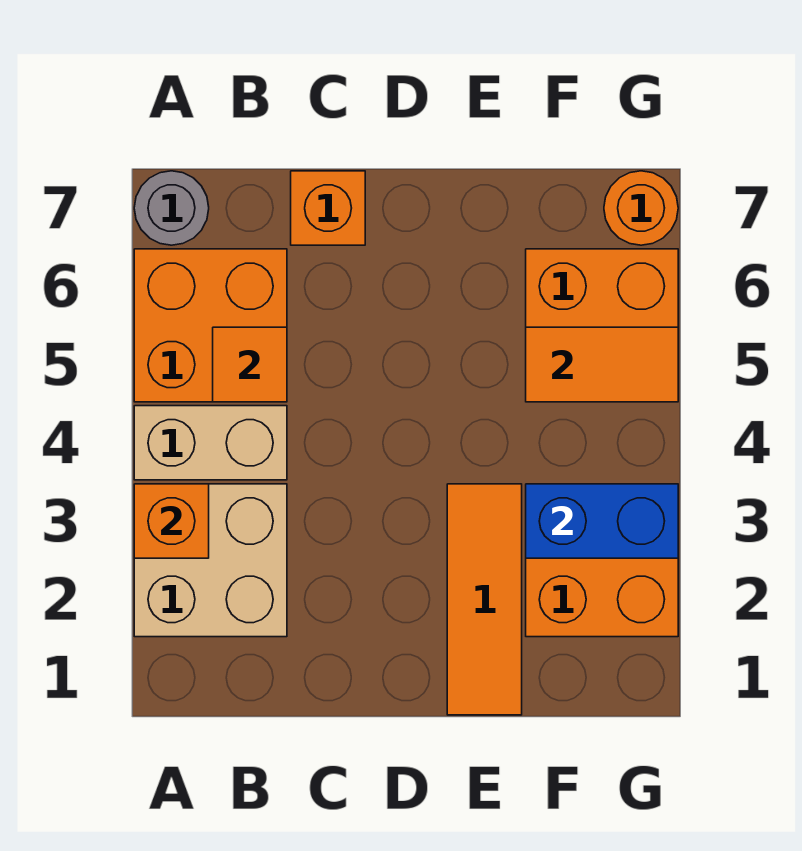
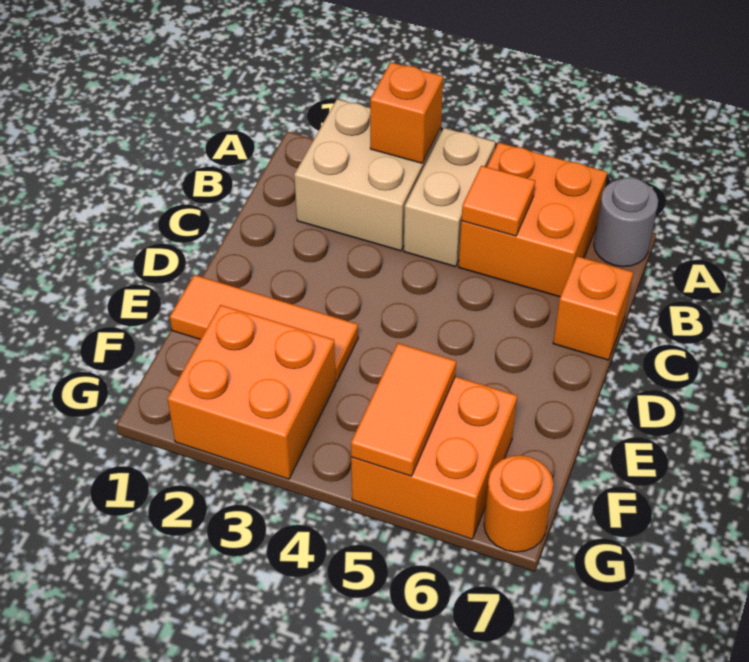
blue brick F3:G3 level 2 -> none

